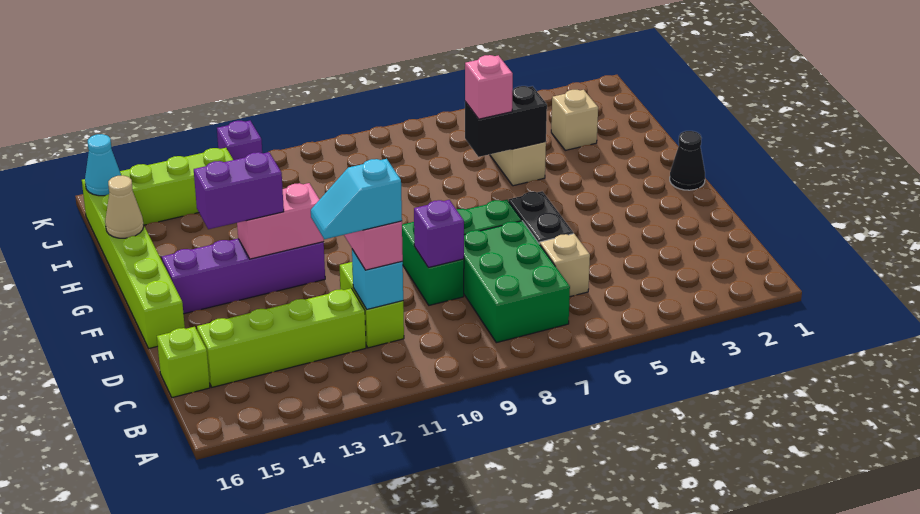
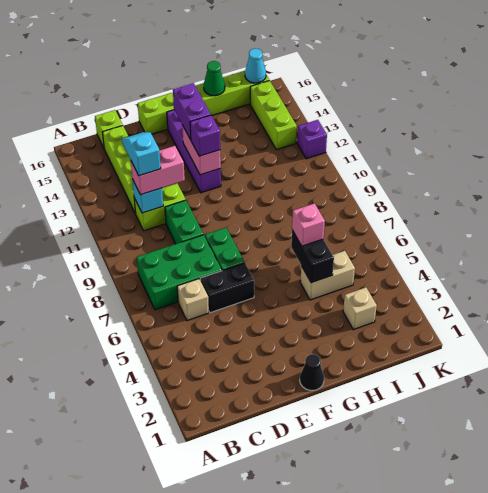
green brick D9:E9 level 1 -> green brick D9:D10 level 1
purple brick D9 level 2 -> purple brick F12 level 3
tan cone H16 level 2 -> green cone H16 level 2

